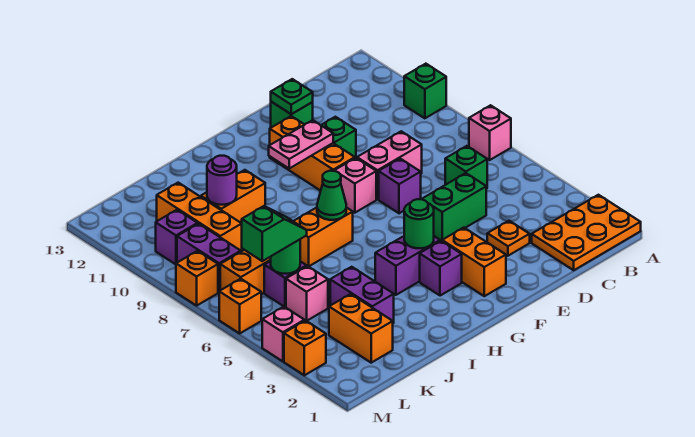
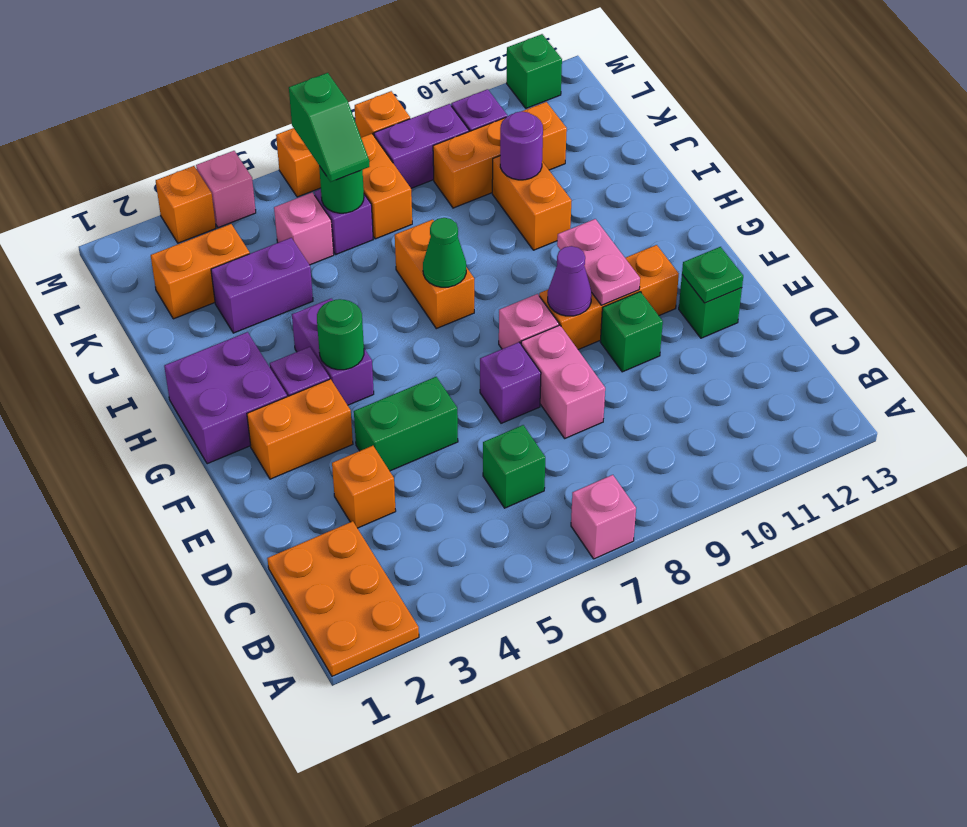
green brick A10 level 1 -> green brick M12 level 1
orange plate D3 level 1 -> orange brick D3 level 1
green brick D5:E5 level 1 -> green brick E4:E5 level 1
none -> purple cone F9 level 2
none -> purple brick G1:H2 level 1

